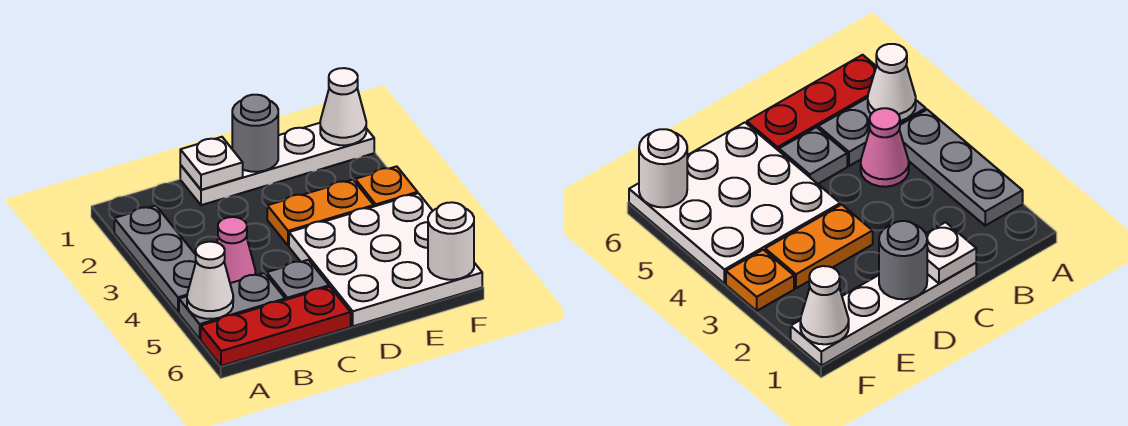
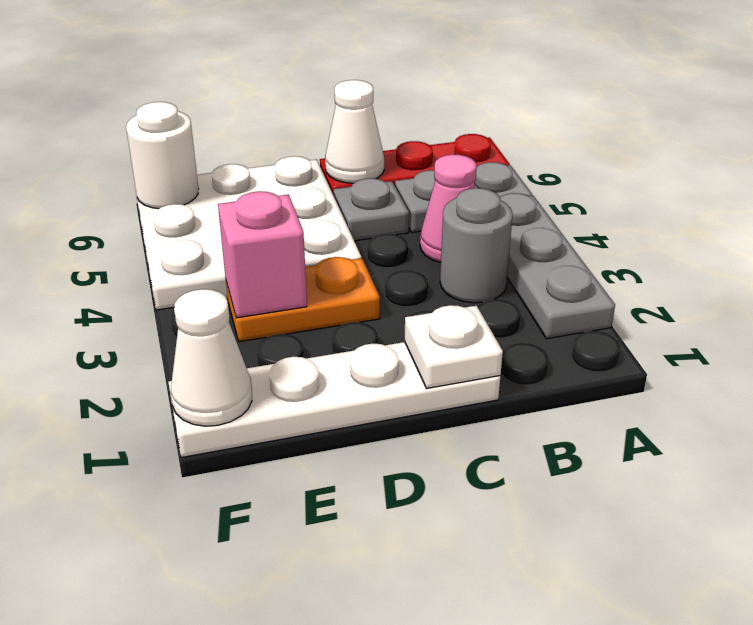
white cone A5 level 2 -> white cone C6 level 2
grey round brick D1 level 2 -> grey round brick B3 level 1
none -> pink brick E3 level 2
orange plate F3 level 1 -> none

